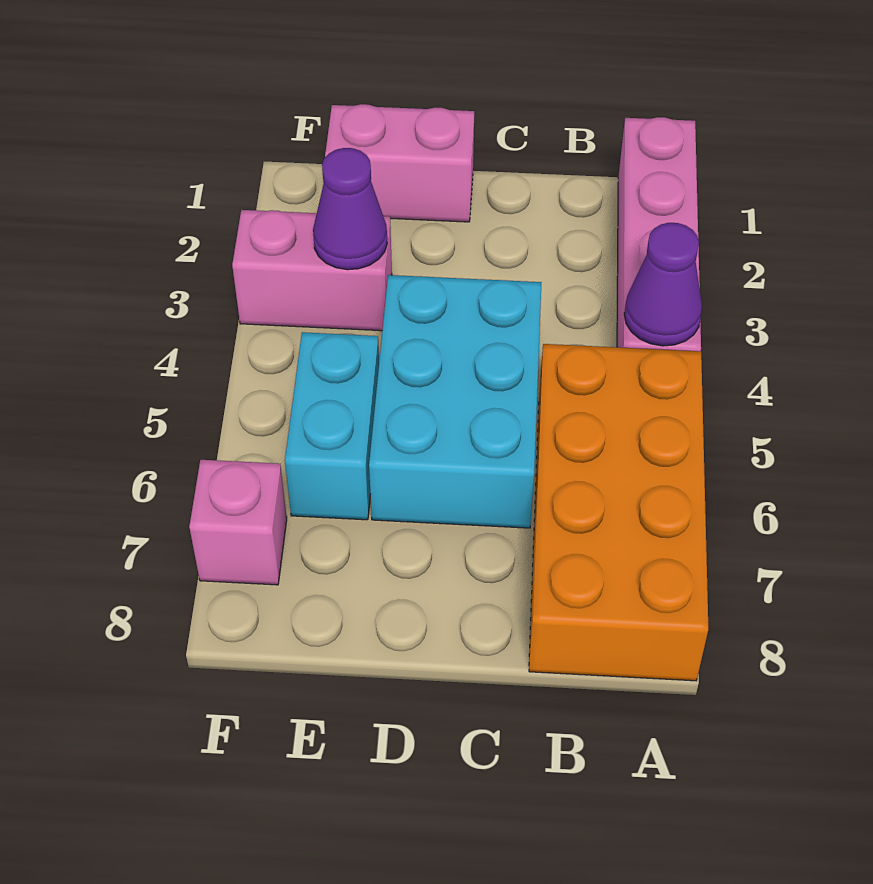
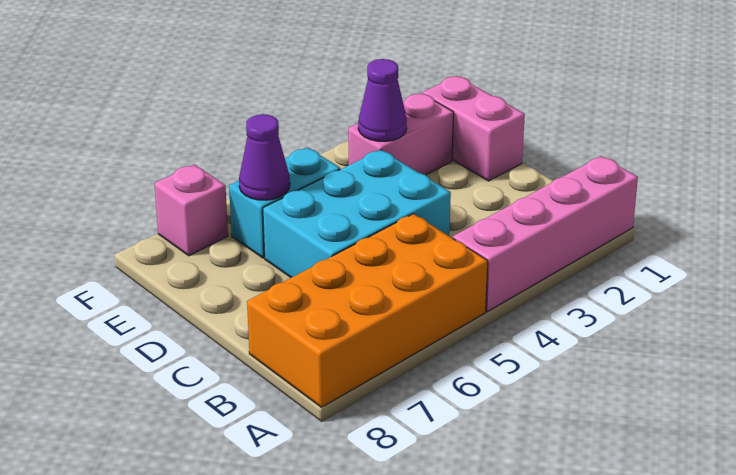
purple cone A4 level 2 -> purple cone E6 level 2
pink brick E3:F3 level 1 -> pink brick E2:E3 level 1

